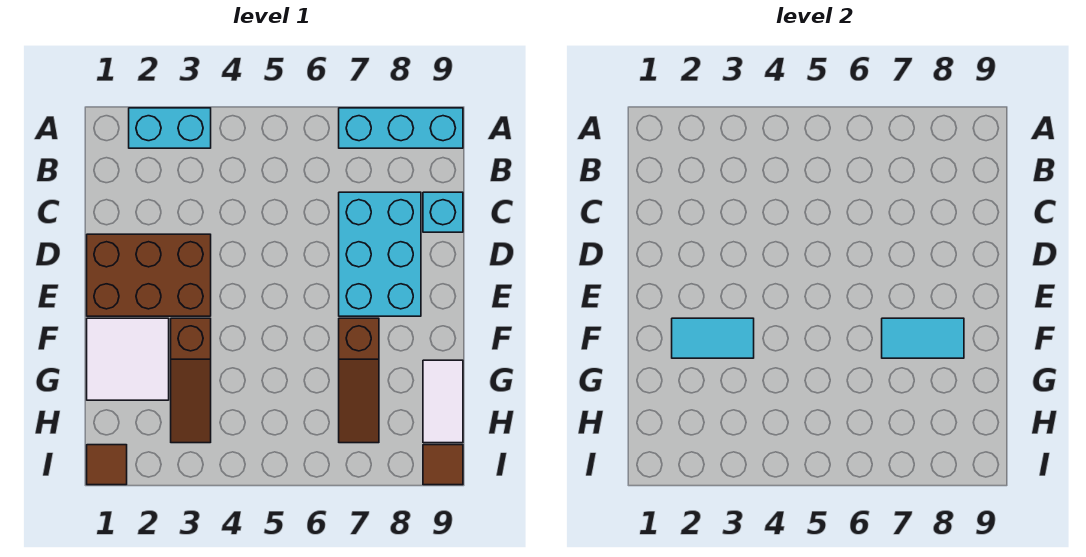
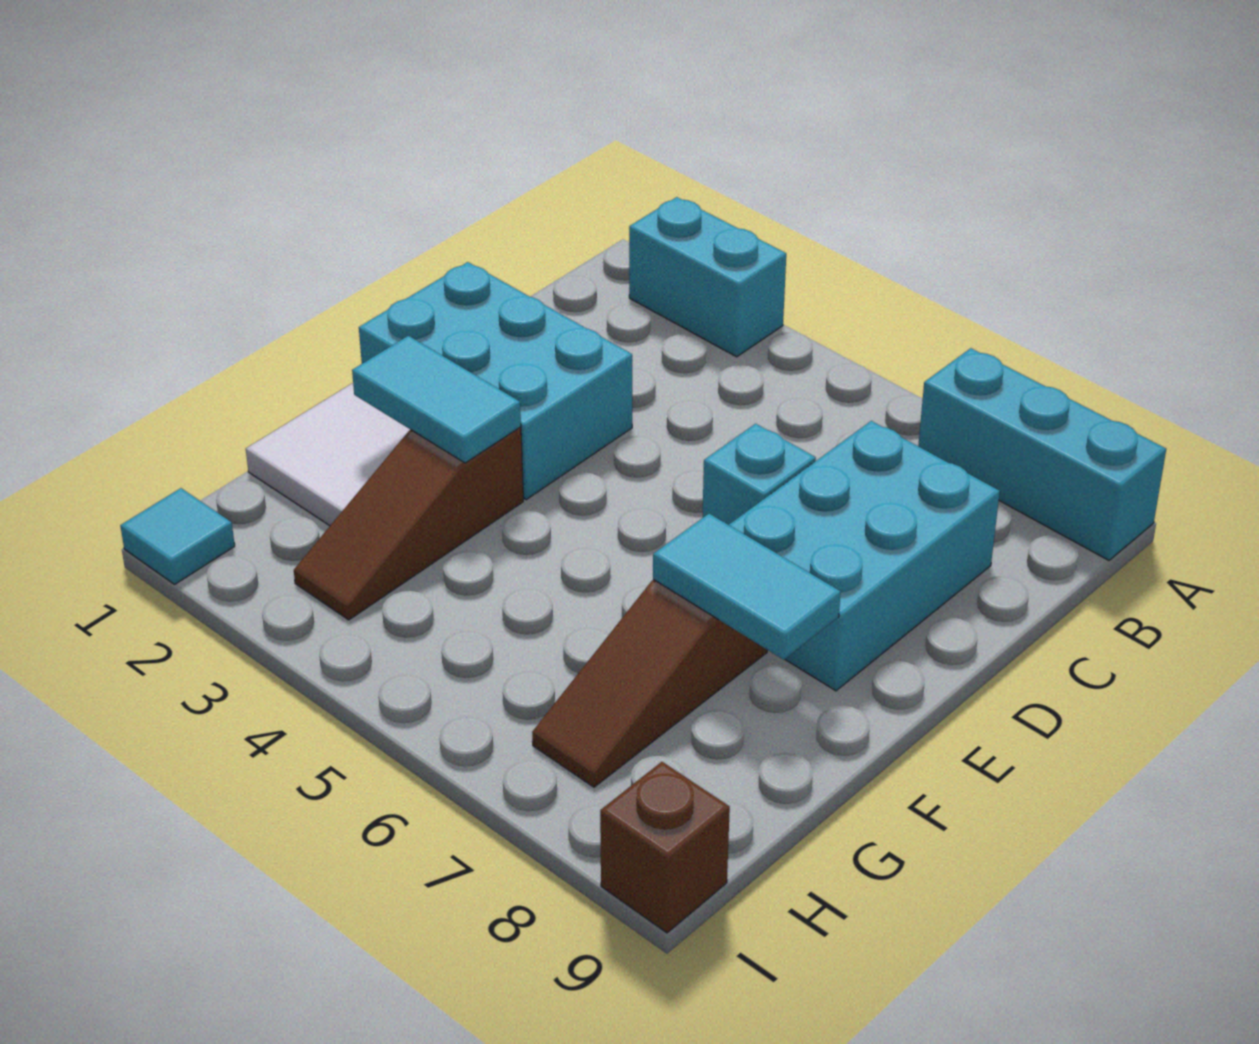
cyan brick C9 level 1 -> cyan brick D6 level 1
brown brick D1:E3 level 1 -> cyan brick D1:E3 level 1
white tile G9:H9 level 1 -> none
brown tile I1 level 1 -> cyan tile I1 level 1
brown tile I9 level 1 -> brown brick I9 level 1

